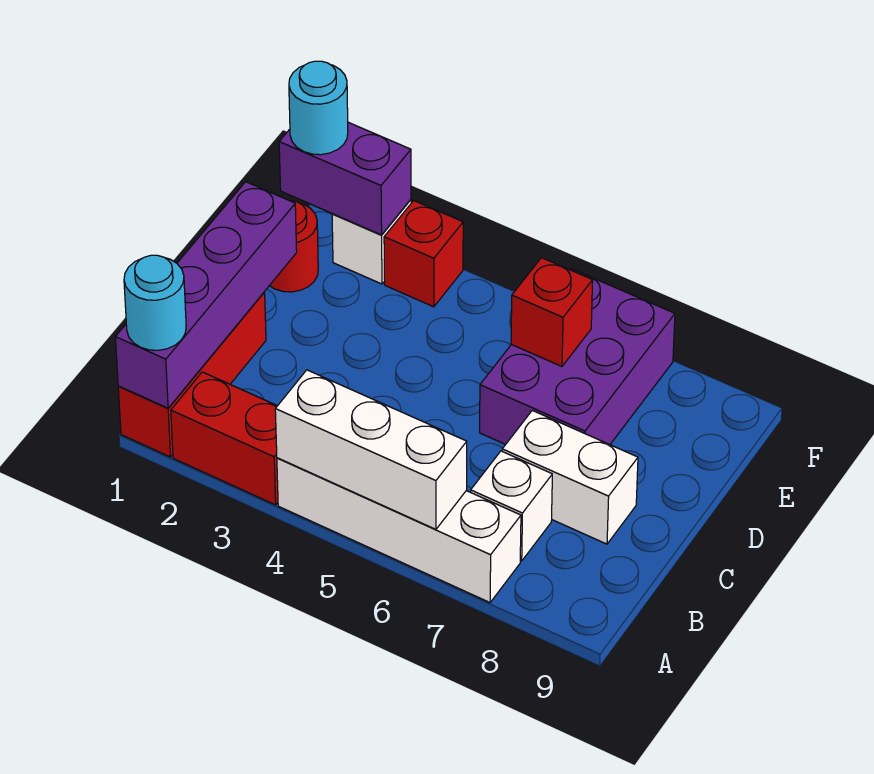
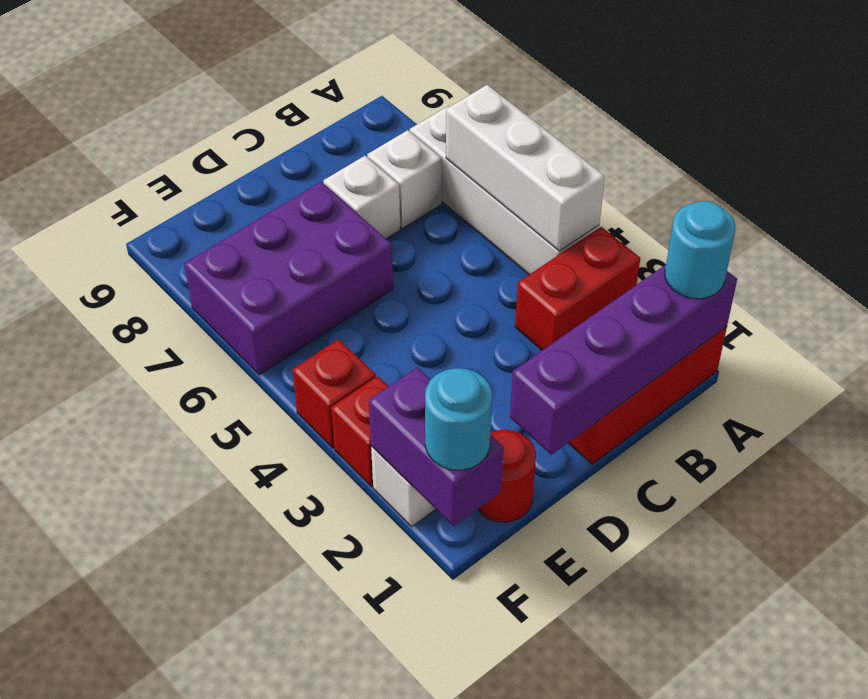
red brick A2:A3 level 1 -> red brick A3:B3 level 1
white brick C7:C8 level 1 -> white brick C7 level 1
red brick E6 level 2 -> red brick F4 level 1

